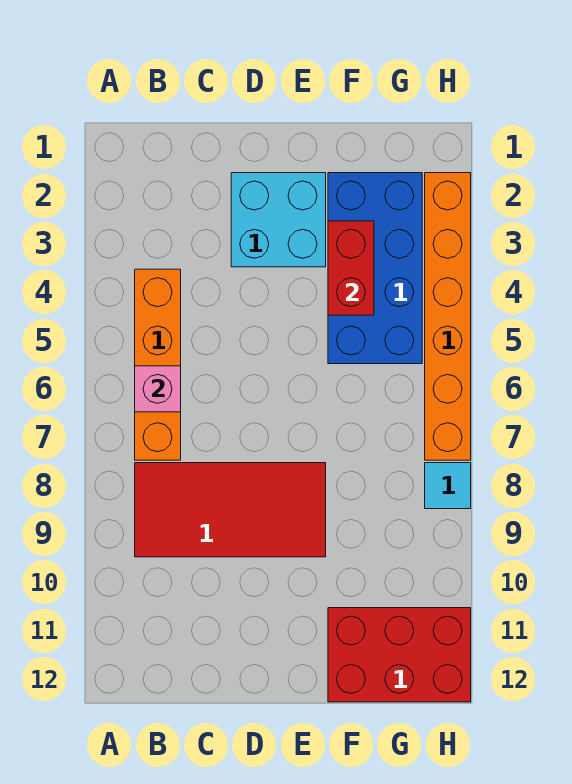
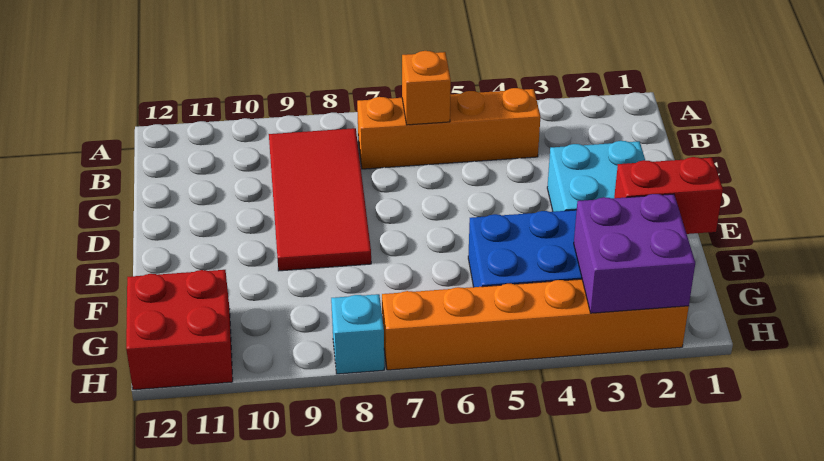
pink brick B6 level 2 -> orange brick B6 level 2
red brick F3:F4 level 2 -> red brick F1:F2 level 2
red brick F11:H12 level 1 -> red brick G11:H12 level 1
none -> purple brick G2:H3 level 2
cyan tile H8 level 1 -> cyan brick H8 level 1

